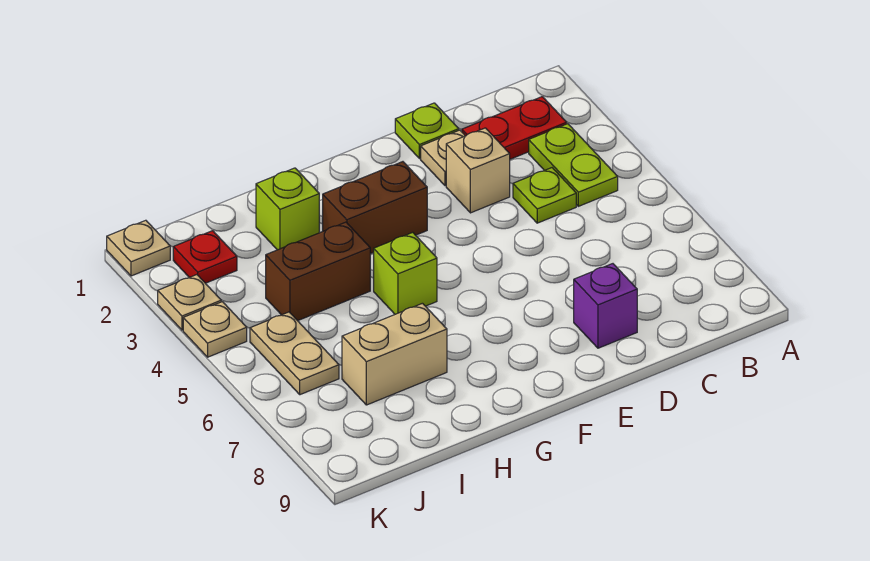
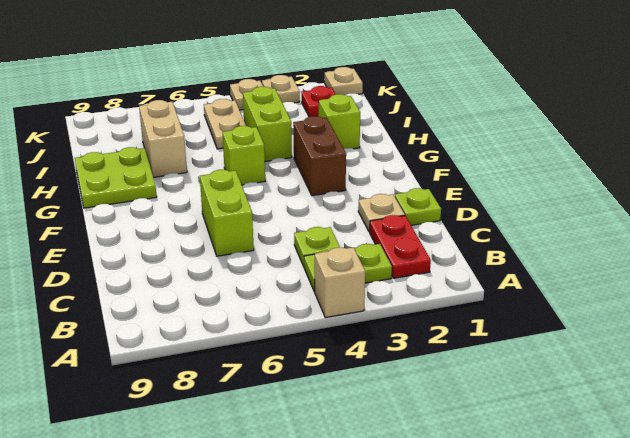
tan brick D3 level 1 -> tan brick A4 level 1
none -> lime brick D6:E6 level 1
purple brick D8 level 1 -> none
none -> lime plate G8:H9 level 1
brown brick H4:I4 level 1 -> lime brick H4:I4 level 1
tan plate J5:J6 level 1 -> tan plate I5:J5 level 1

